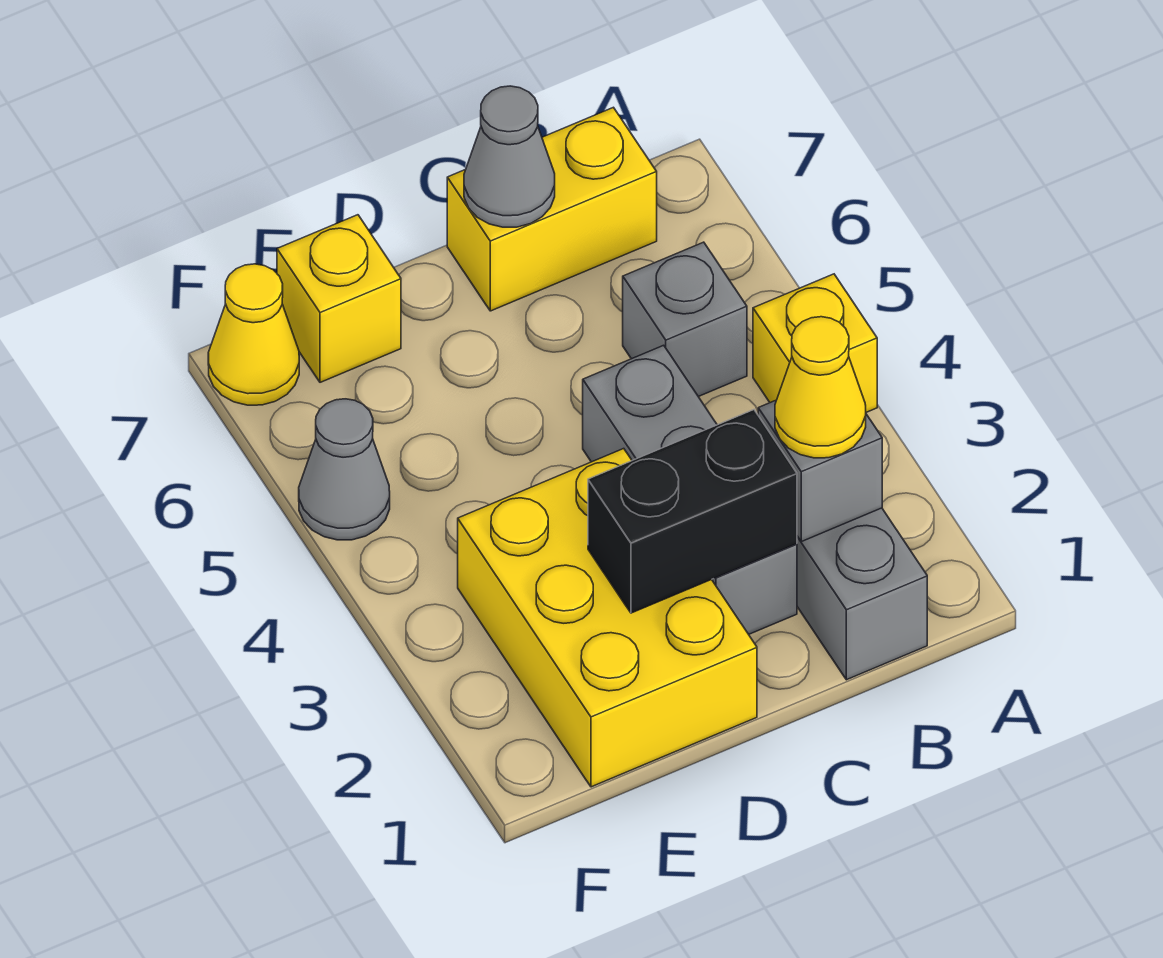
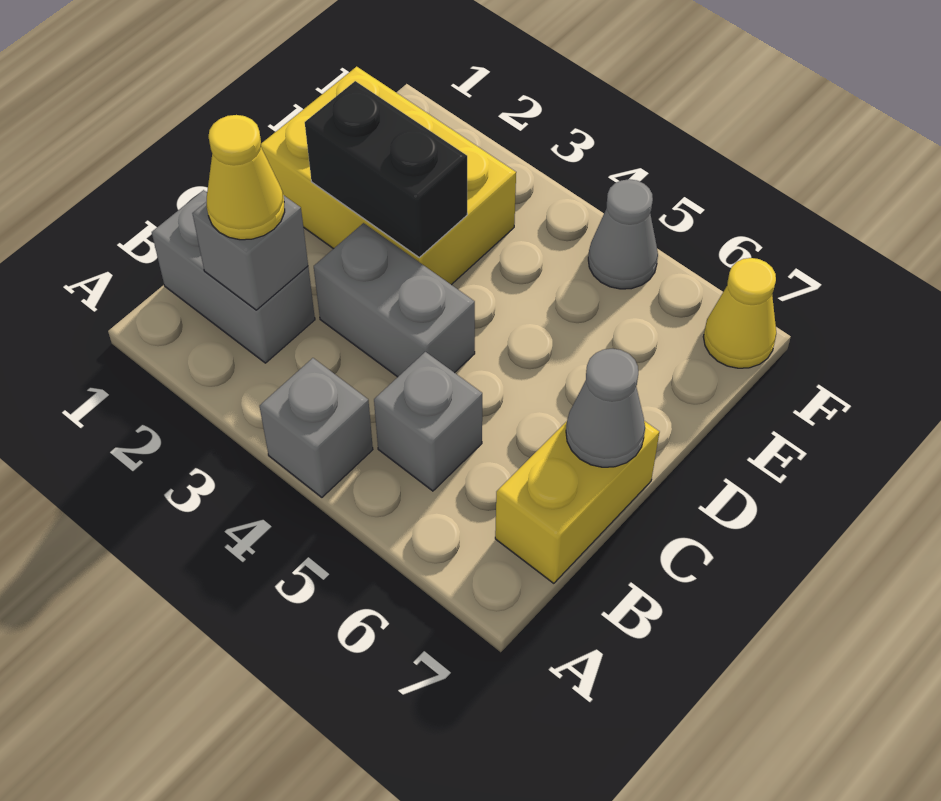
yellow brick A4 level 1 -> grey brick A4 level 1
grey brick C2:C4 level 1 -> grey brick C3:C4 level 1
black brick C2:D2 level 2 -> black brick D2:D3 level 2
yellow brick E7 level 1 -> none

